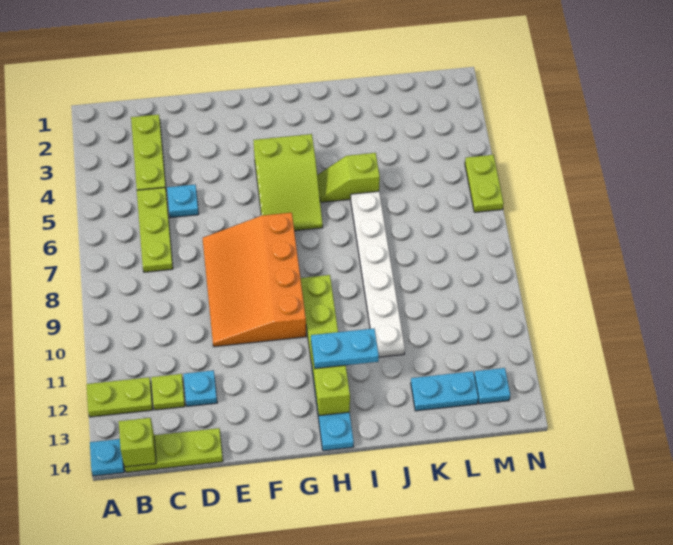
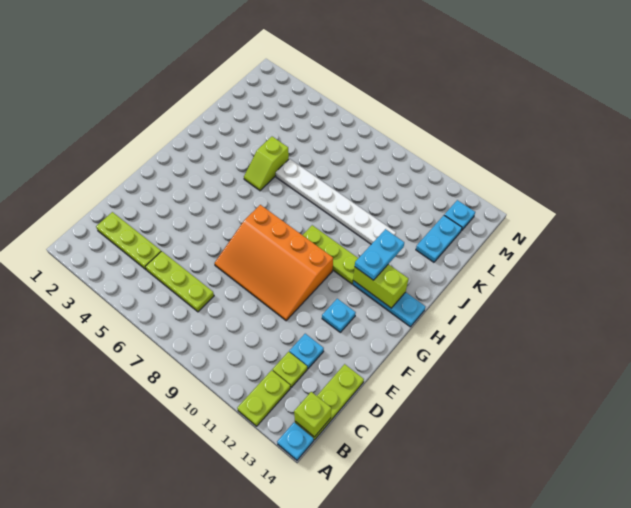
cyan plate D5 level 1 -> cyan plate F12 level 1
lime slope G4:H6 level 1 top 4 -> none
lime plate N5:N6 level 1 -> none

